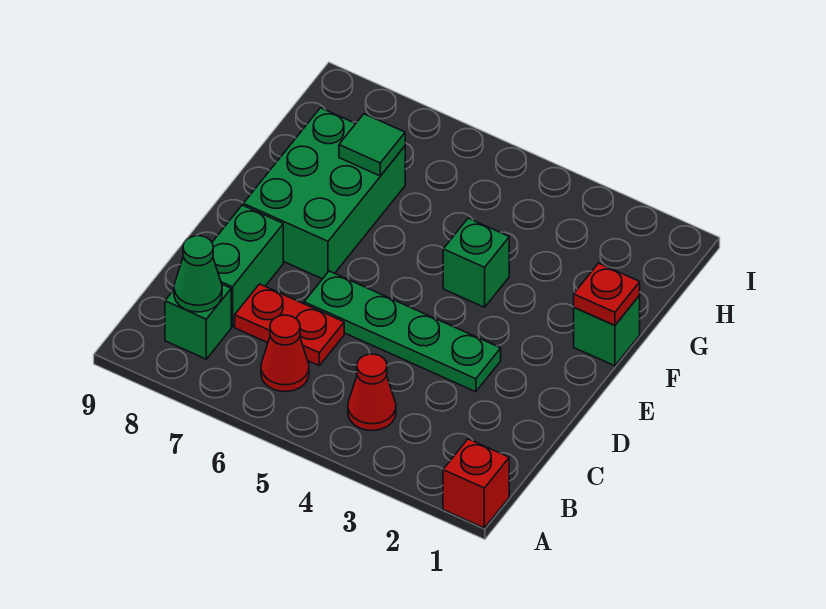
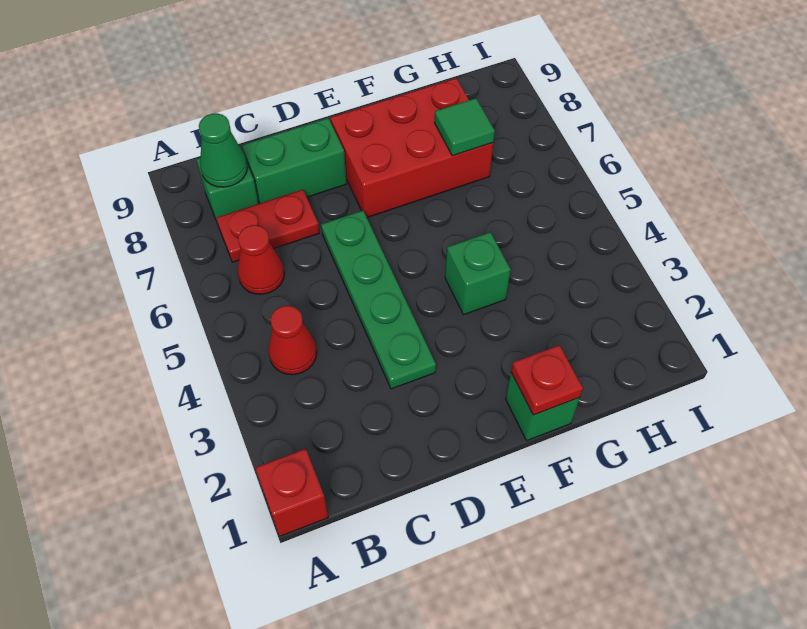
red plate C6:C7 level 1 -> red plate B7:C7 level 1
green brick E7:G8 level 1 -> red brick E7:G8 level 1

